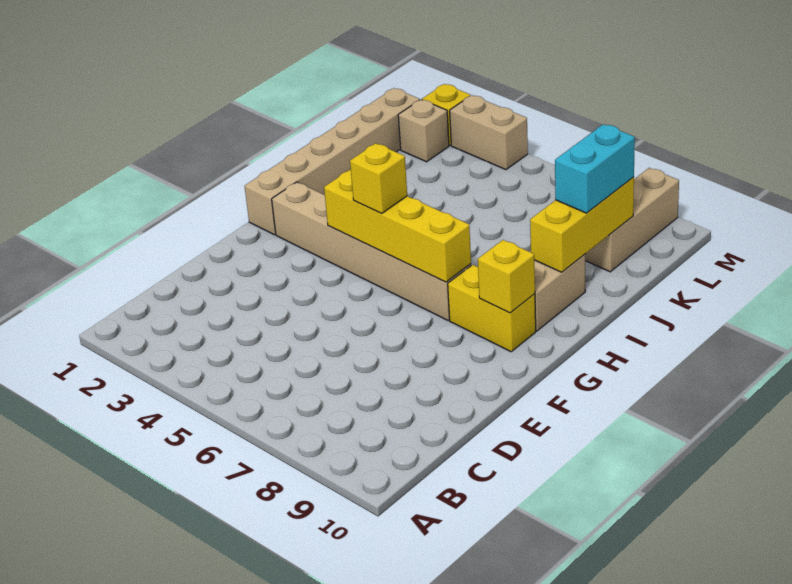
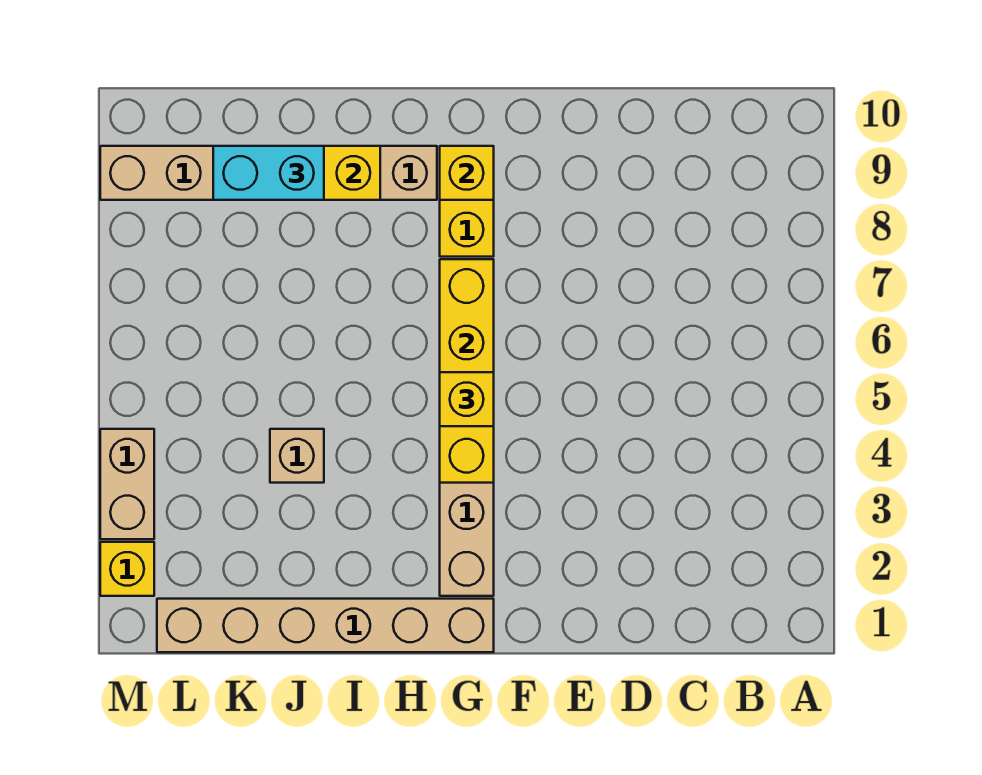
tan brick L2 level 1 -> tan brick J4 level 1

